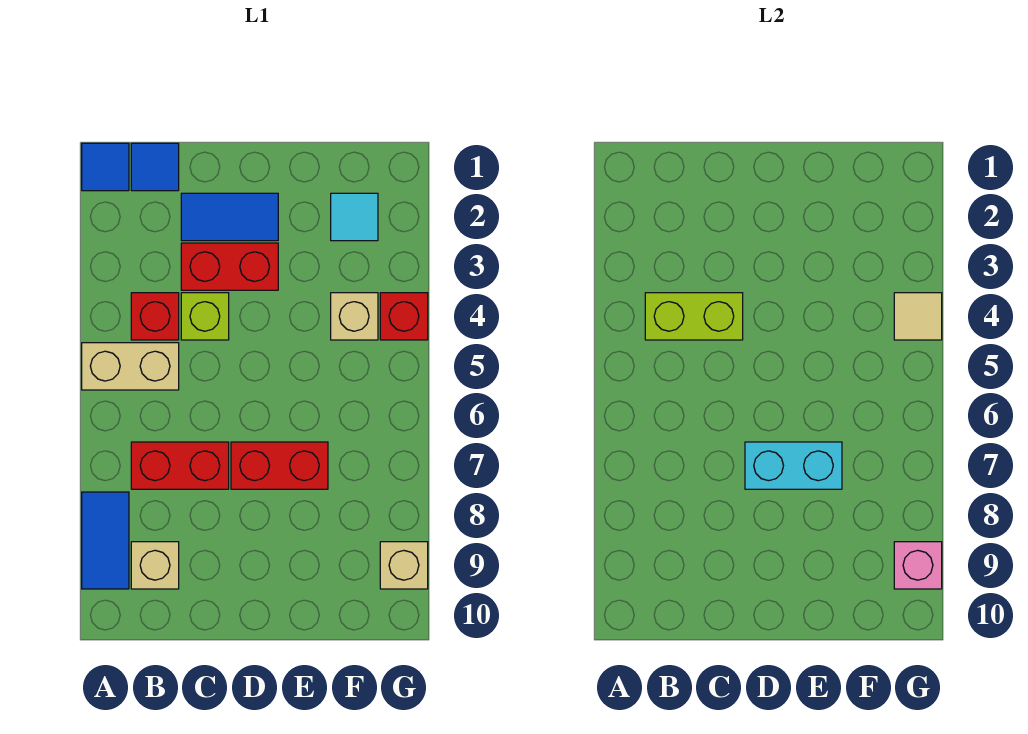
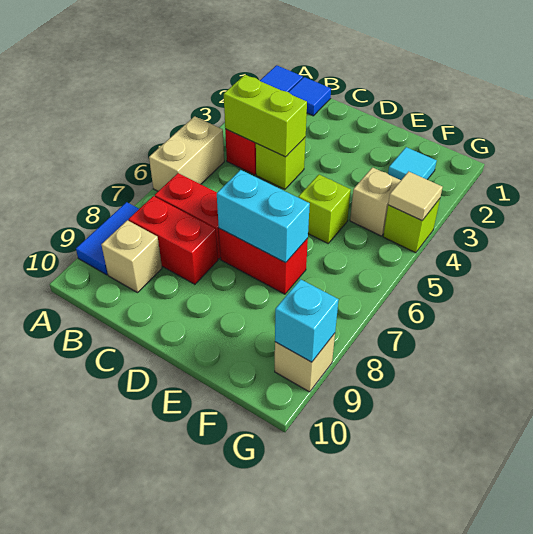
tan brick A5:B5 level 1 -> tan brick A5:A6 level 1
blue tile C2:D2 level 1 -> none
red brick C3:D3 level 1 -> red brick B8:C8 level 1
none -> lime brick E5 level 1
red brick G4 level 1 -> lime brick G4 level 1
pink brick G9 level 2 -> cyan brick G9 level 2

